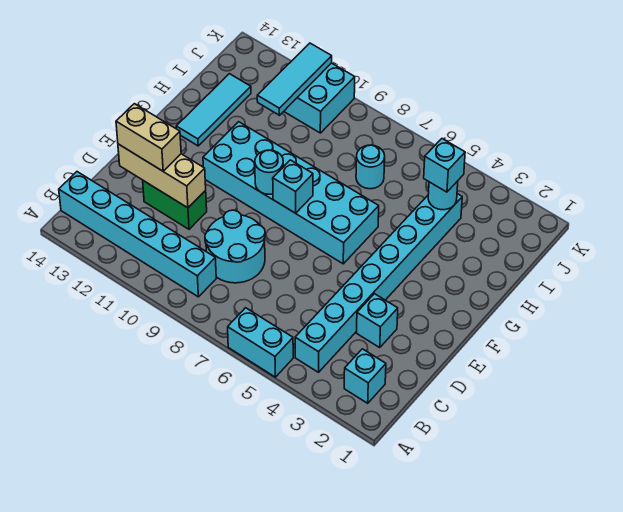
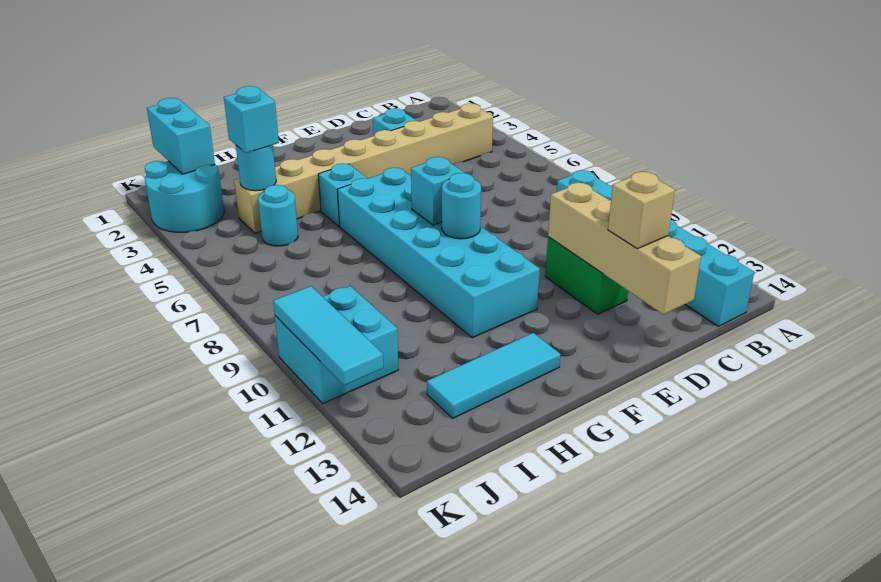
cyan brick A5:A6 level 1 -> cyan brick J1:J2 level 2
cyan brick B2 level 1 -> cyan brick G5 level 1
cyan brick B4:I4 level 1 -> tan brick B4:I4 level 1
cyan round brick C8:D9 level 1 -> cyan round brick J2:K3 level 1
tan brick D11:D13 level 2 -> tan brick D11:D14 level 2
tan brick D12:D13 level 3 -> tan brick D13 level 3
cyan round brick I7 level 1 -> cyan round brick I5 level 1
cyan tile I11:K11 level 2 -> cyan tile K10:K12 level 2

